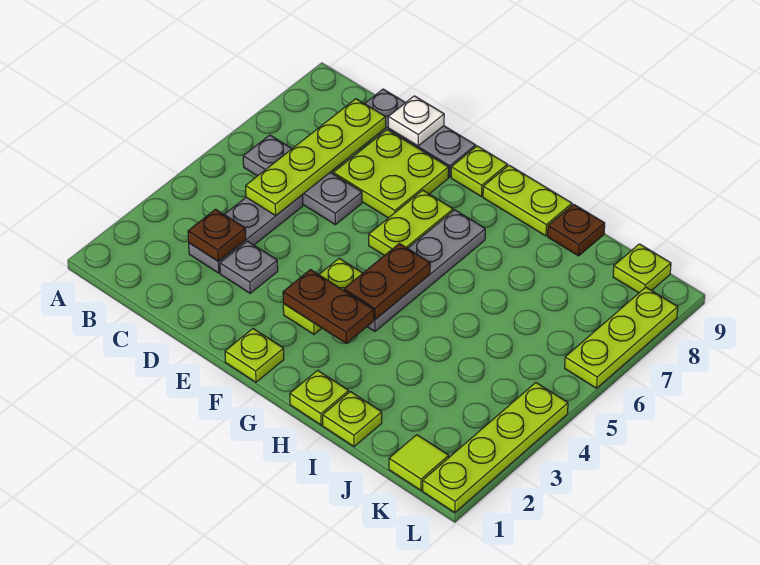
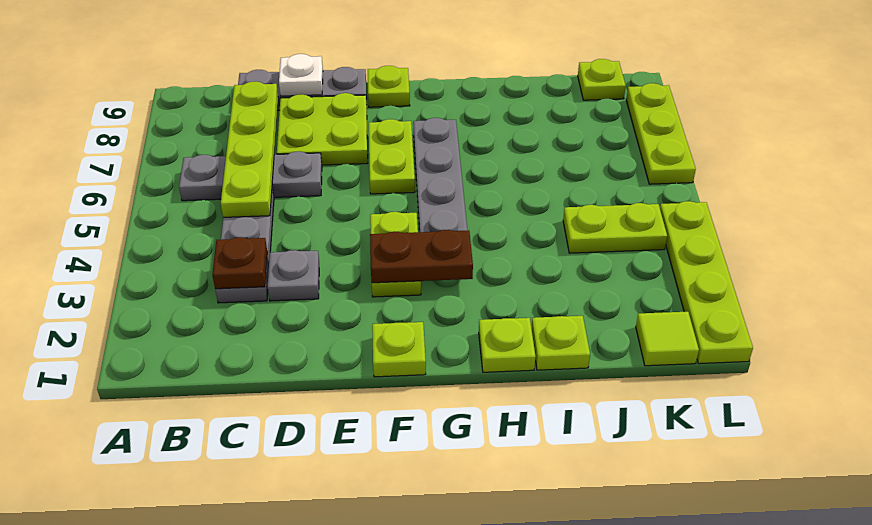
brown plate G4:G5 level 2 -> none
lime plate G9:H9 level 1 -> lime plate J4:K4 level 1
brown plate I9 level 1 -> none

